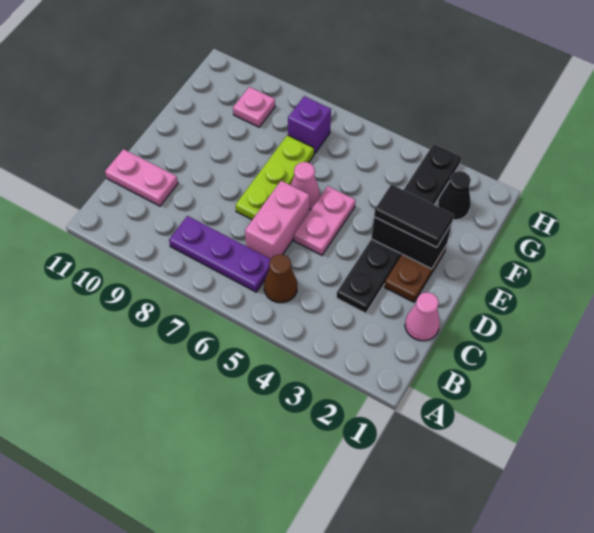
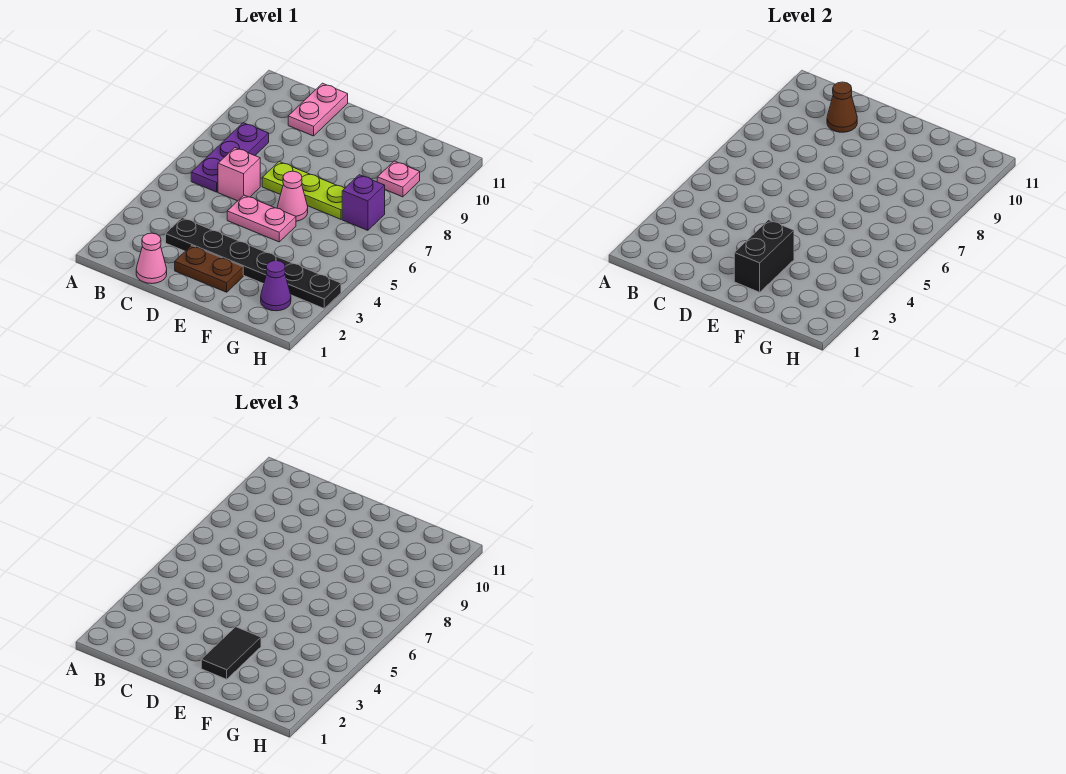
brown cone B5 level 1 -> brown cone C10 level 2
pink brick C6:D6 level 1 -> pink brick C6 level 1
black cone G2 level 1 -> purple cone G2 level 1

